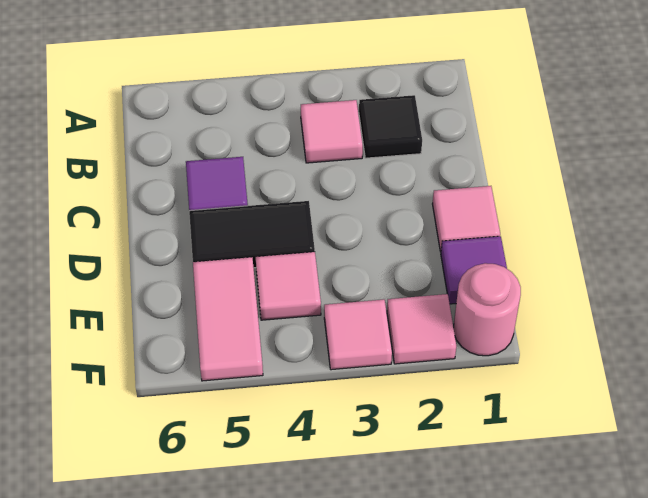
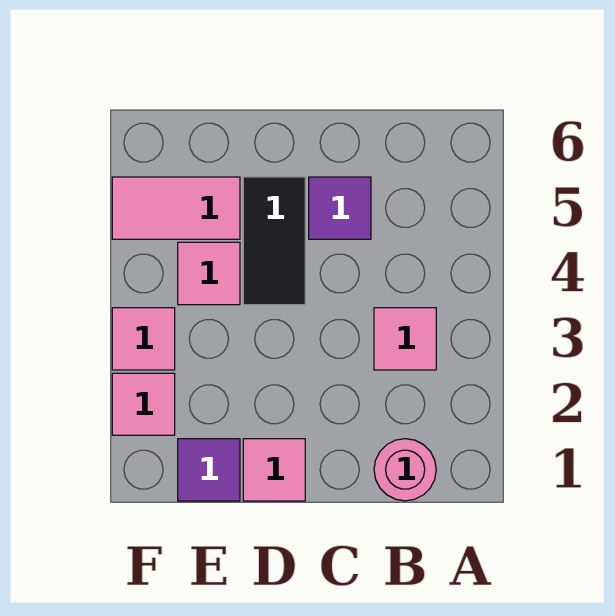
black tile B2 level 1 -> none
pink round brick F1 level 1 -> pink round brick B1 level 1

